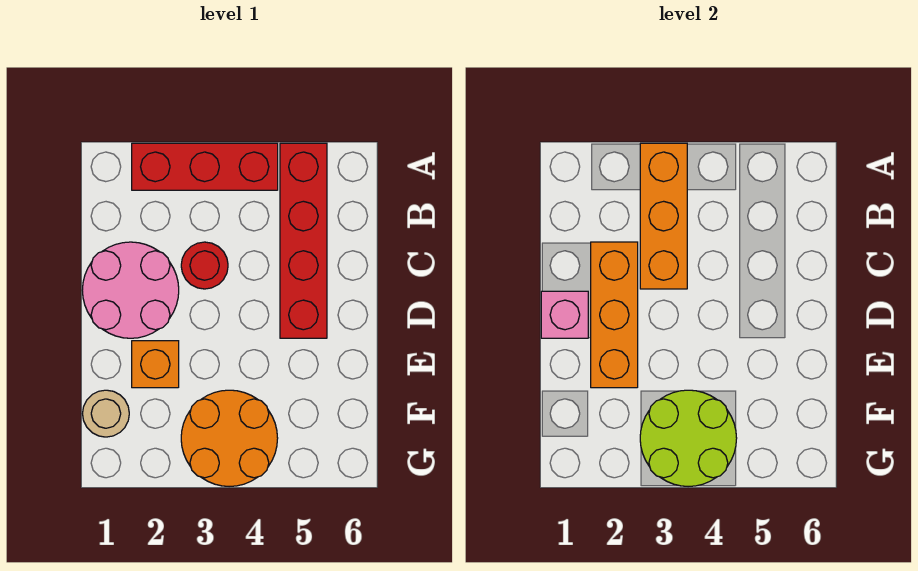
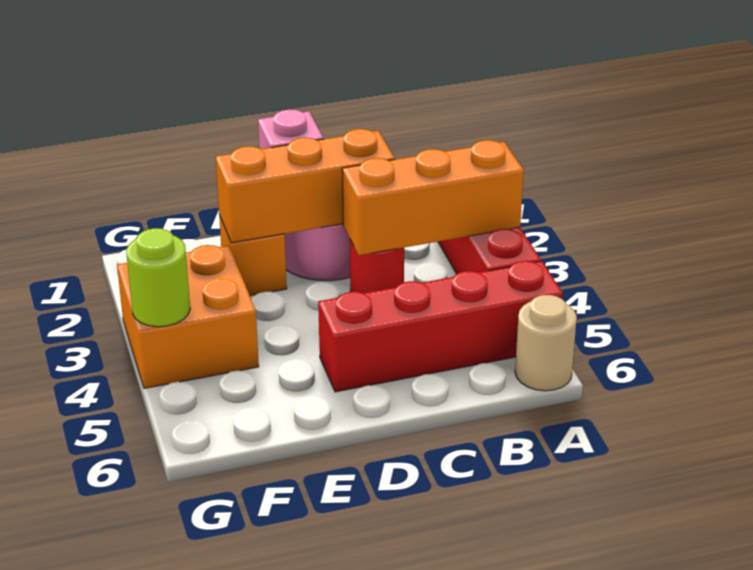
tan round brick F1 level 1 -> tan round brick A6 level 1
orange round brick F3:G4 level 1 -> orange brick F3:G4 level 1
lime round brick F3:G4 level 2 -> lime round brick G4 level 2

